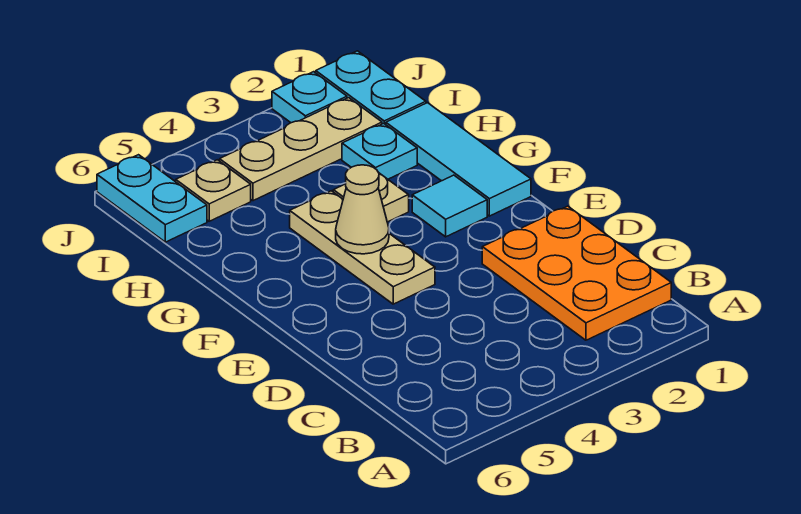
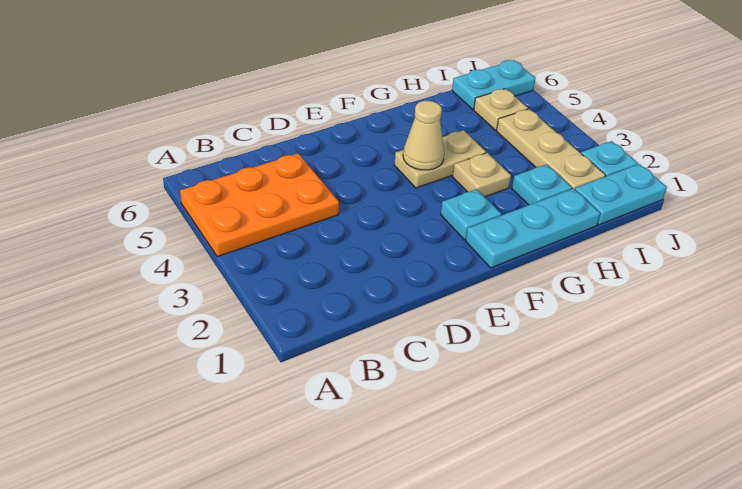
orange plate B1:D2 level 1 -> orange plate A4:C5 level 1
tan plate E4:G4 level 1 -> tan plate F4:G4 level 1
cyan tile F1:H1 level 1 -> cyan plate F1:H1 level 1
cyan tile F2 level 1 -> cyan plate F2 level 1

